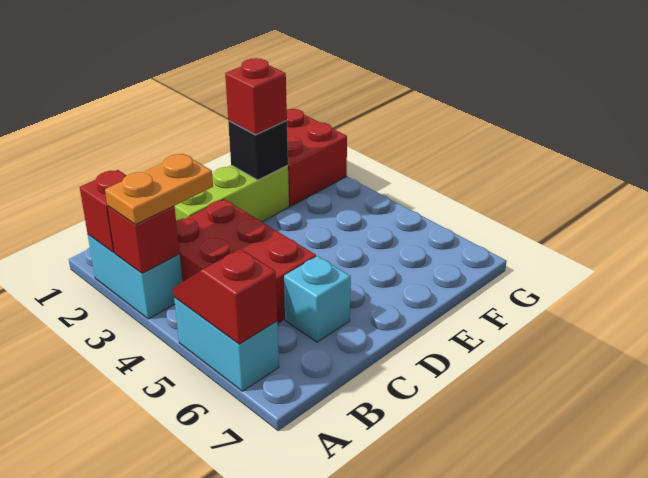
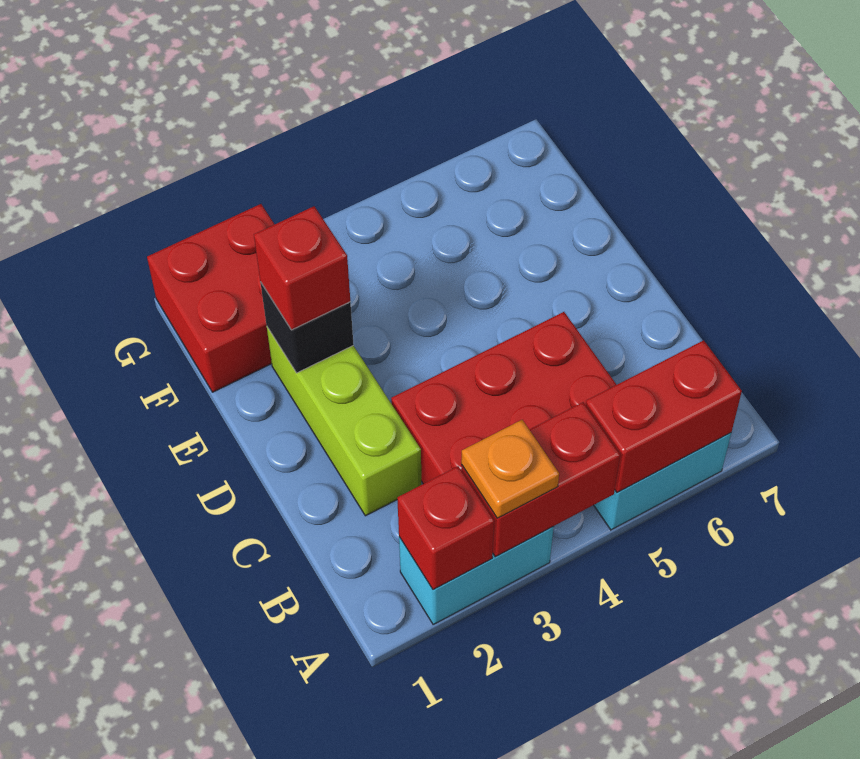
red brick A3 level 2 -> red brick A3:A4 level 2
orange plate A3:B3 level 3 -> orange plate A3 level 3
red slope A5:A6 level 2 top 6 -> red brick A5:A6 level 2
cyan brick C6 level 1 -> none

